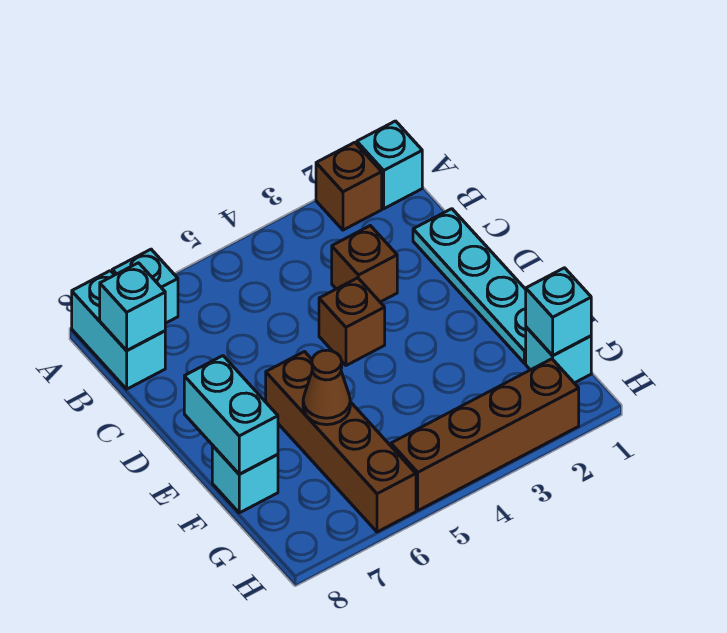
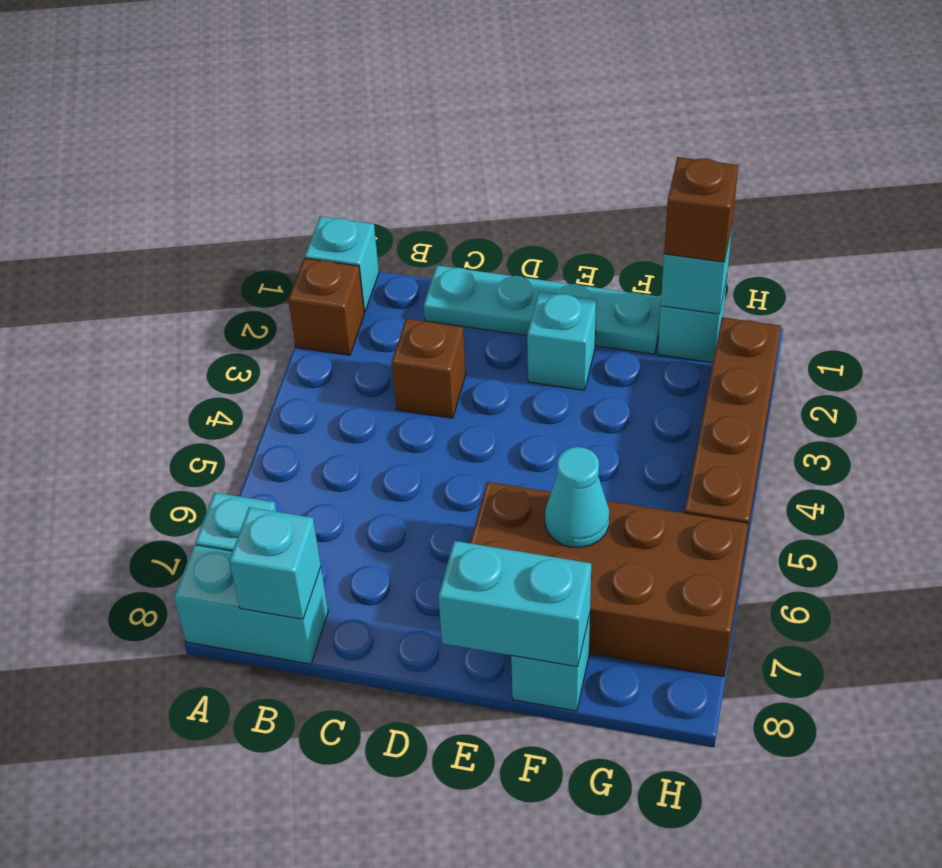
brown brick D4 level 1 -> brown brick G1 level 3
none -> cyan brick E2 level 1
brown brick E6:H6 level 1 -> brown brick E6:H7 level 1
brown cone F6 level 2 -> cyan cone F6 level 2

